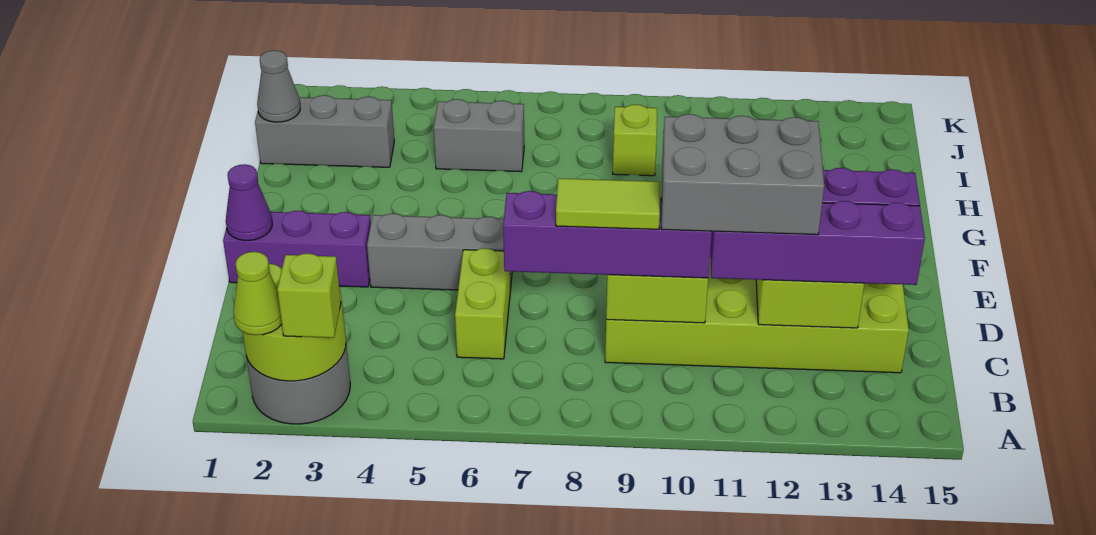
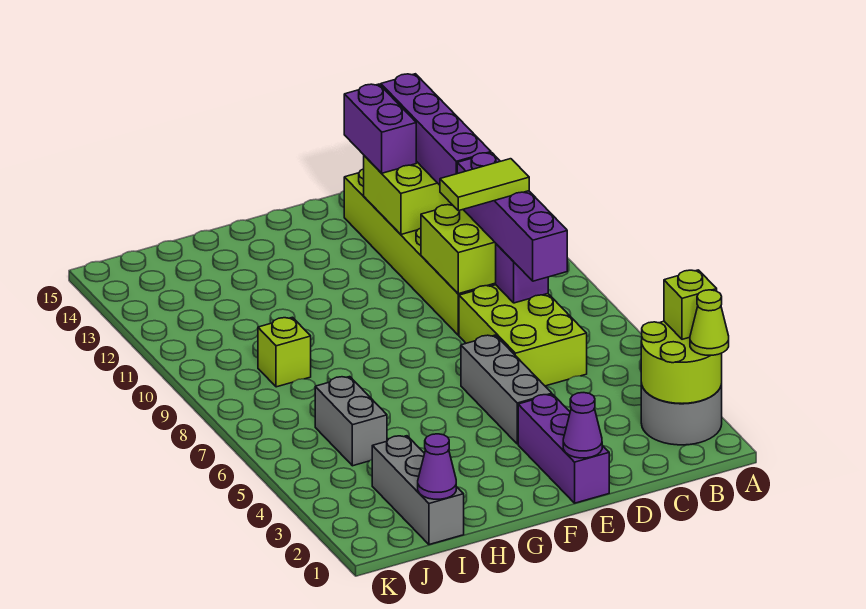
lime brick C6:D6 level 1 -> lime brick C6:D8 level 1
none -> purple brick C8 level 2
lime tile C8:C9 level 4 -> lime tile C9:D9 level 4
grey brick C10:D12 level 4 -> none
grey cone I1 level 2 -> purple cone I1 level 2

